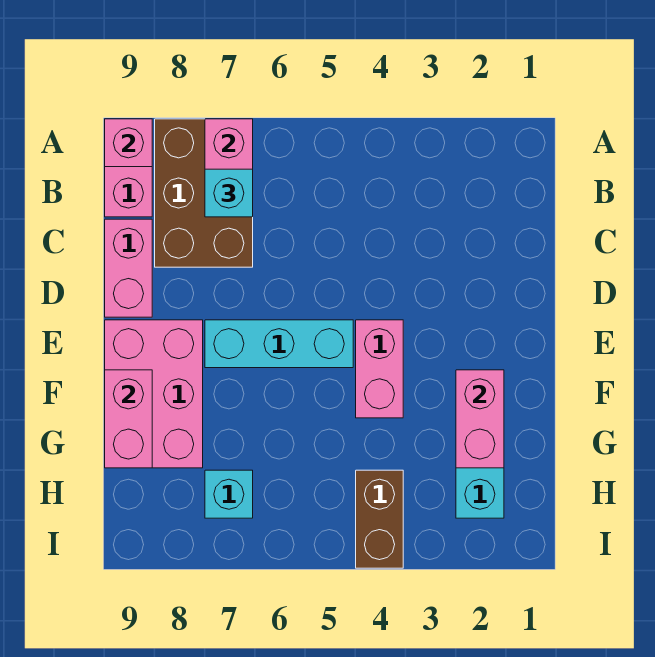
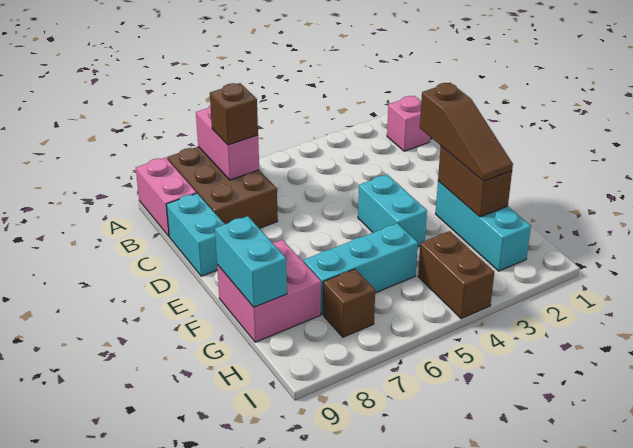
pink brick A9 level 2 -> pink brick B1 level 1
cyan brick B7 level 3 -> brown brick B7 level 3
pink brick C9:D9 level 1 -> cyan brick C9:D9 level 1
none -> brown slope E2:G2 level 3 top E
pink brick E4:F4 level 1 -> cyan brick E4:F4 level 1
cyan brick E5:E7 level 1 -> cyan brick G5:G7 level 1
pink brick E8:G9 level 1 -> pink brick F8:G9 level 1
pink brick F2:G2 level 2 -> brown brick F2:G2 level 2
pink brick F9:G9 level 2 -> cyan brick F9:G9 level 2
cyan brick H7 level 1 -> brown brick H7 level 1

